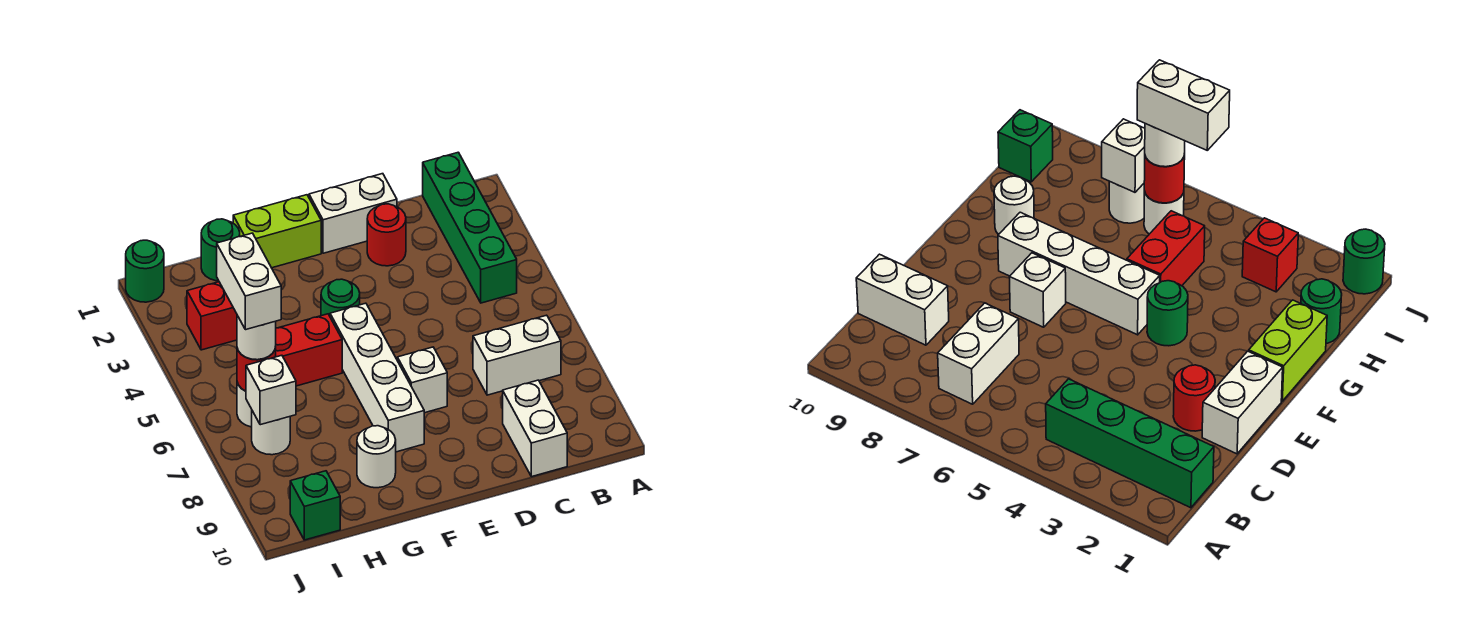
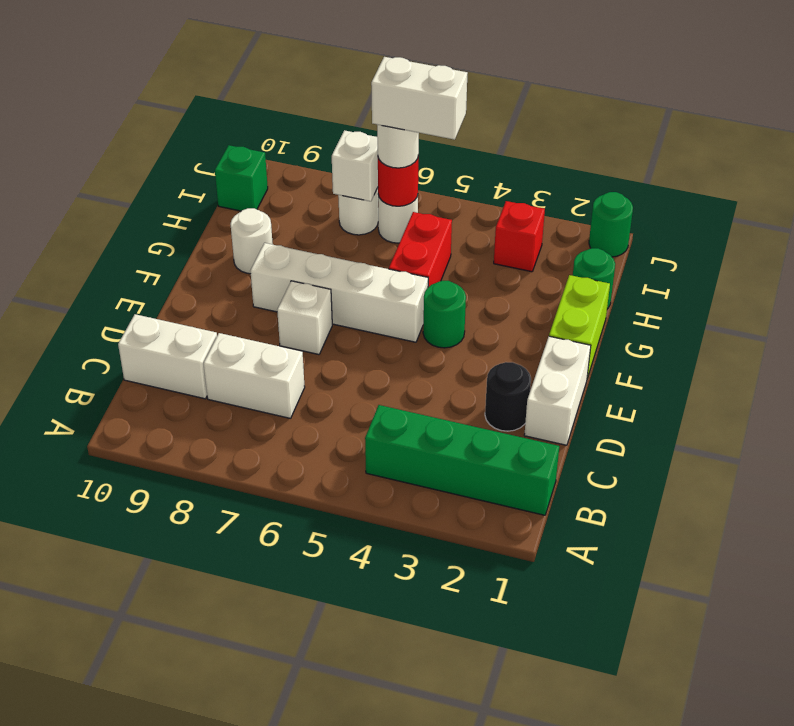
white brick B7:C7 level 1 -> white brick C7:C8 level 1
red round brick D2 level 1 -> black round brick D2 level 1

